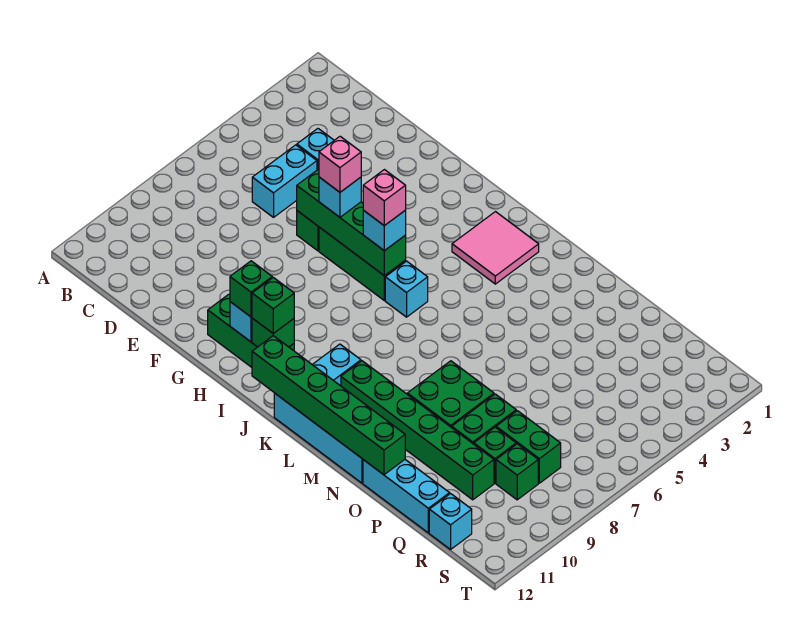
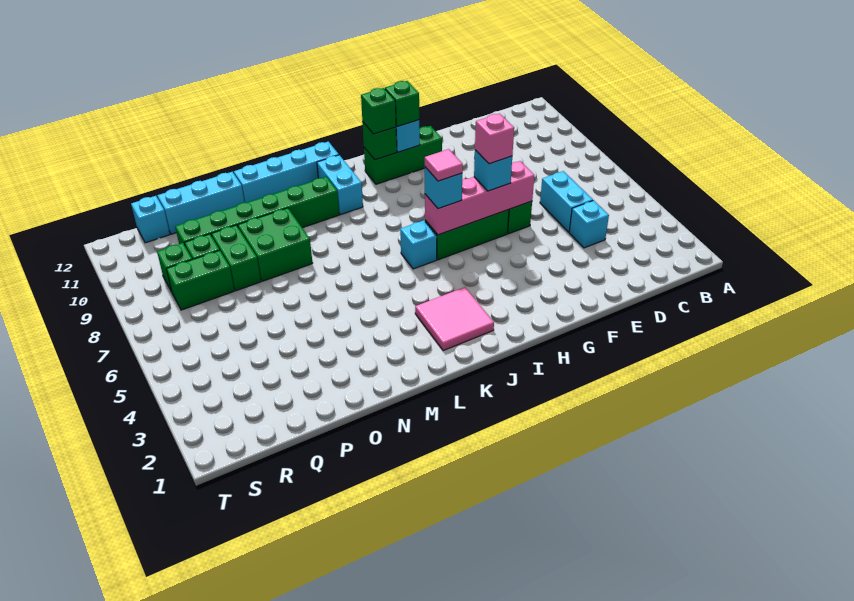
green brick F6:I6 level 2 -> pink brick F6:I6 level 2
pink brick I6 level 4 -> pink tile I6 level 4
green brick J12:O12 level 2 -> none

